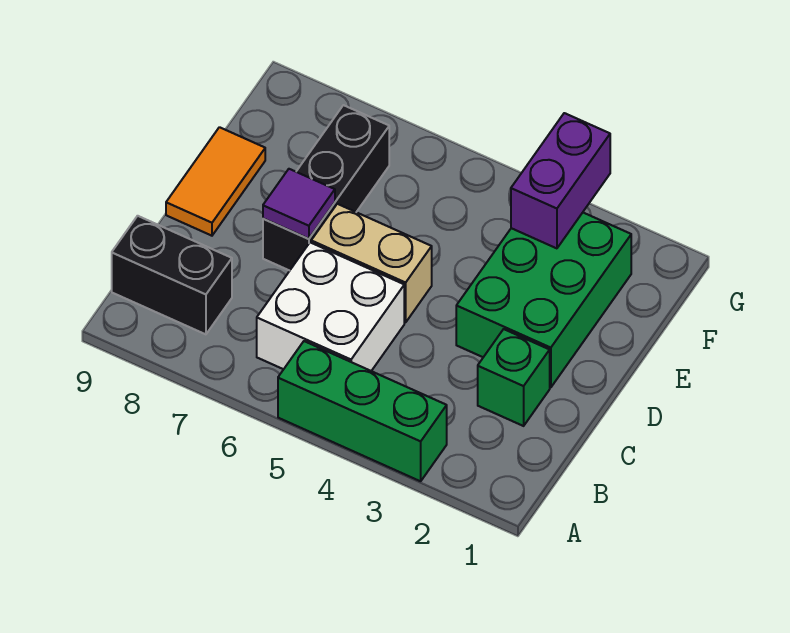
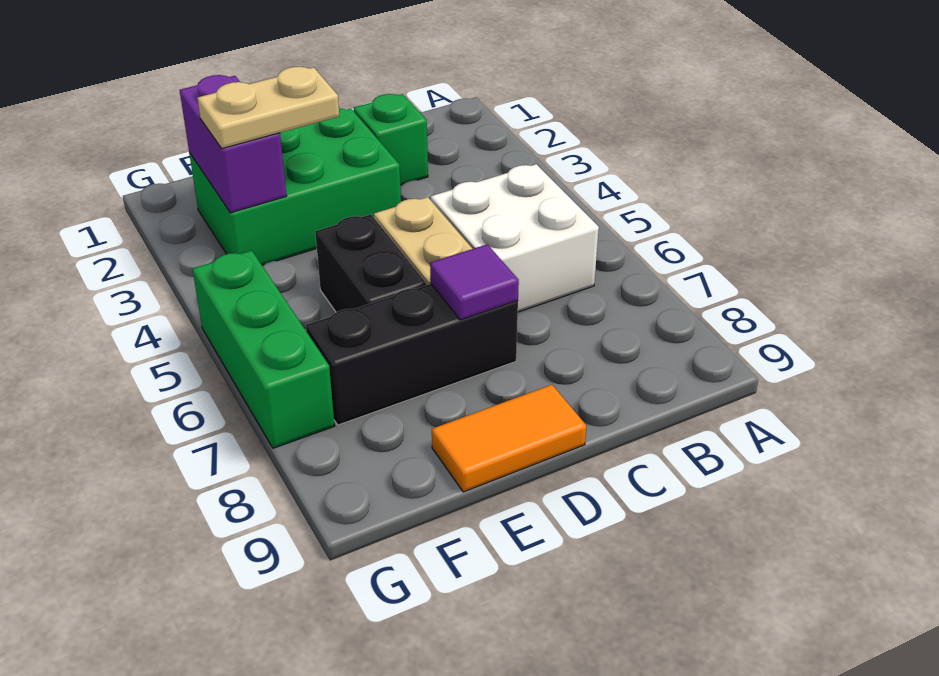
green brick A3:A5 level 1 -> green brick G5:G7 level 1
black brick B8:B9 level 1 -> black brick E5:E6 level 1
none -> tan plate E3:F3 level 3
purple brick F3:G3 level 2 -> purple brick F2:F3 level 2

